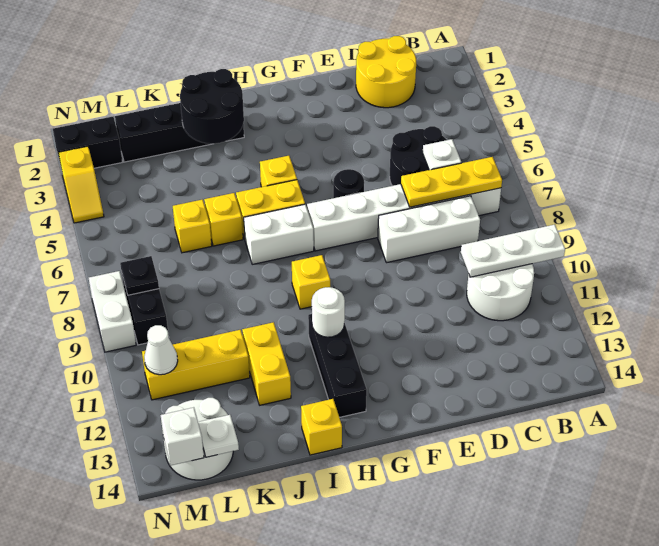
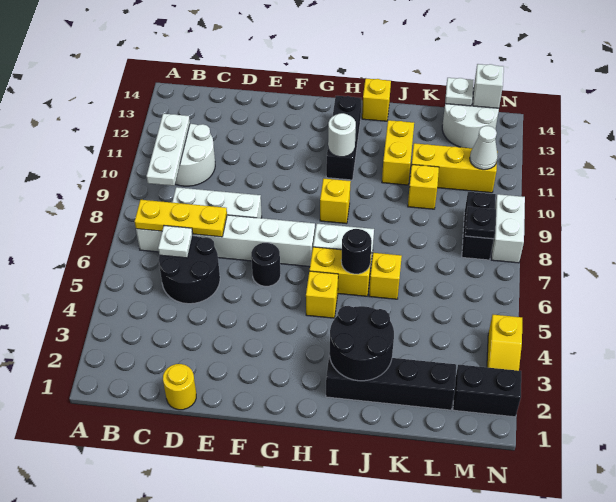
white plate A10:C10 level 2 -> white plate B9:B11 level 2
yellow round brick C1:D2 level 1 -> yellow round brick D1 level 1
none -> black round brick I6 level 2
yellow brick K6 level 1 -> yellow brick K10 level 1
yellow slope N3:N4 level 1 top 3 -> yellow slope N3:N4 level 1 top 4

